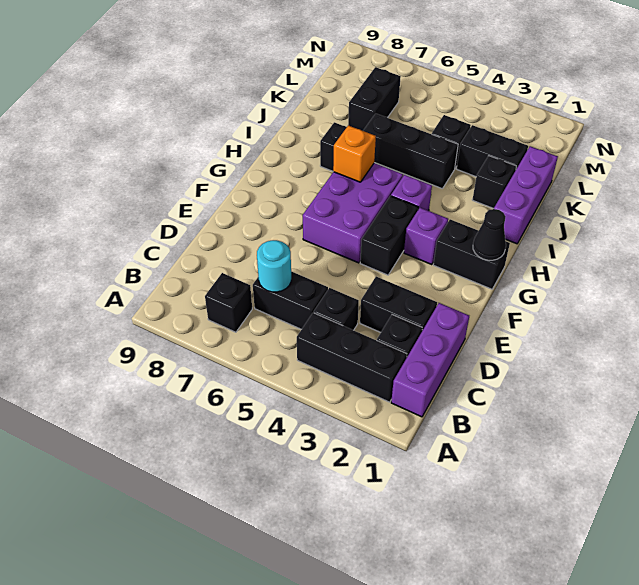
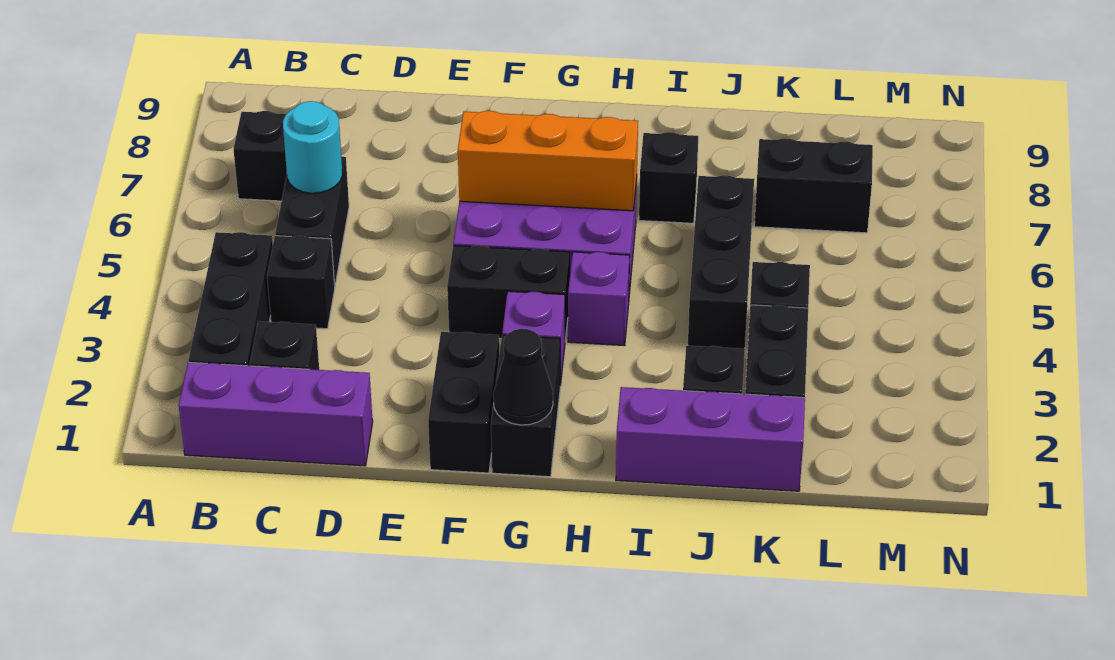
black brick D2:D3 level 1 -> black brick F1:F2 level 1
orange brick H6 level 2 -> orange brick F6:H6 level 2

